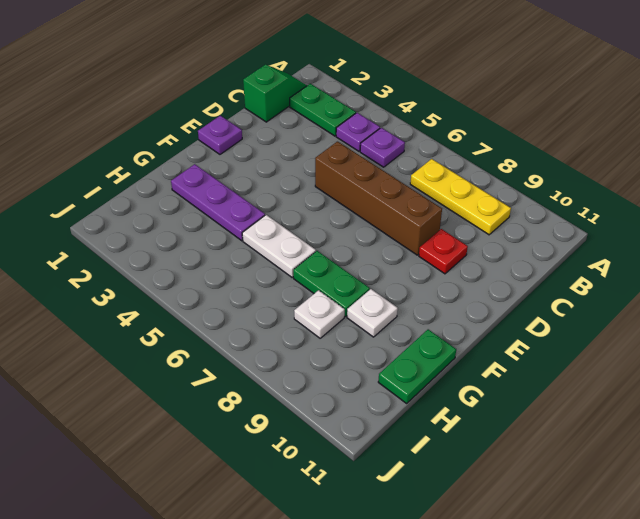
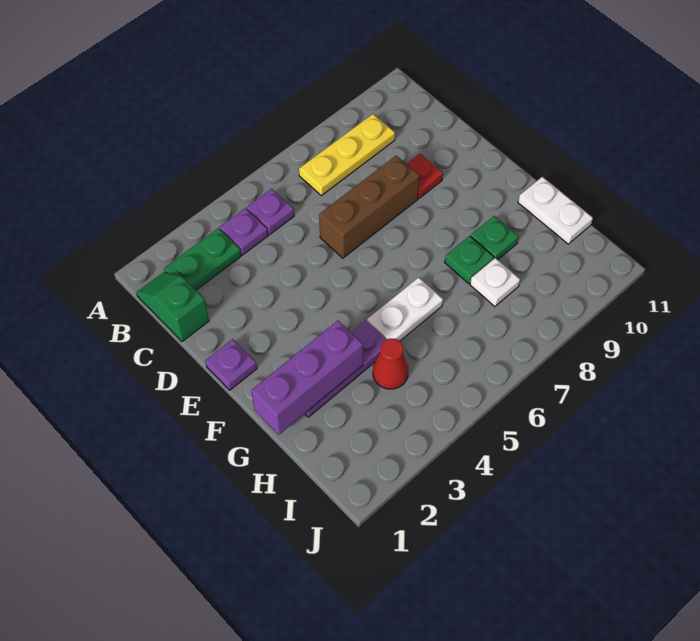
brown brick D5:D8 level 1 -> brown brick D6:D8 level 1
none -> purple brick G1:G3 level 2
green plate G7:G8 level 1 -> green plate G8 level 1
white plate G9 level 1 -> green plate G9 level 1
green plate G11:H11 level 1 -> white plate G11:H11 level 1
none -> red cone H4 level 1

